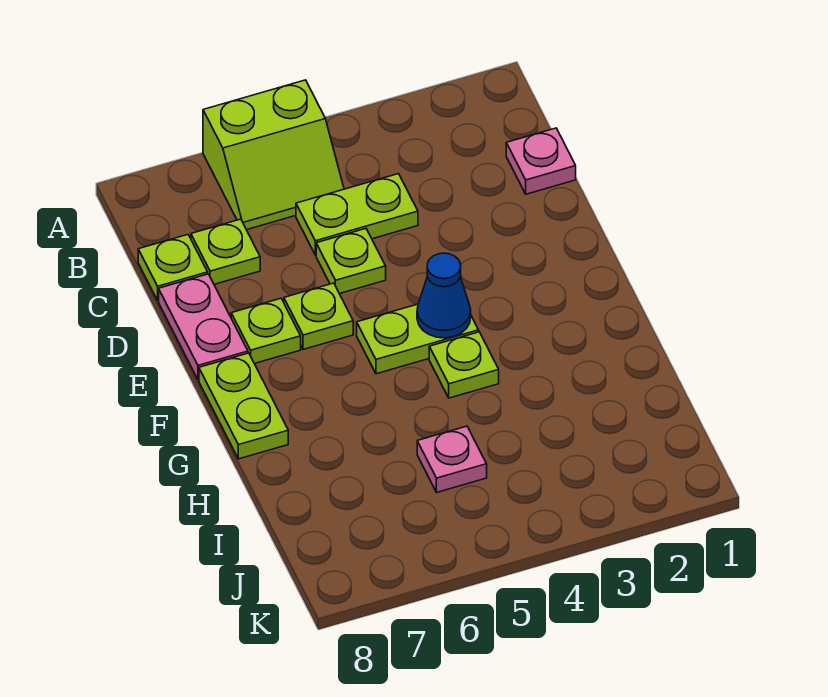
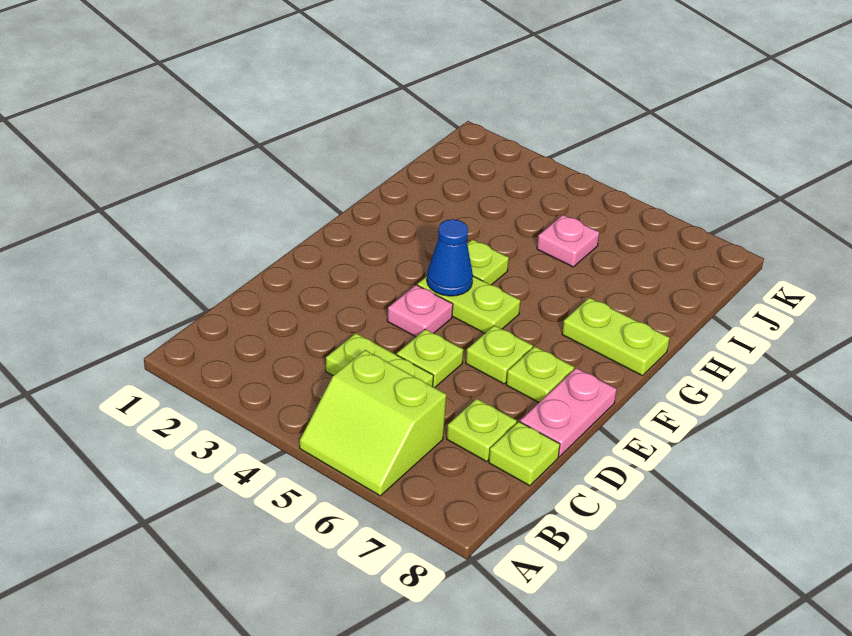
lime slope A5:B6 level 1 top A -> lime slope A5:B6 level 1 top B
pink plate C1 level 1 -> pink plate E4 level 1
lime plate F8:G8 level 1 -> lime plate G7:G8 level 1

